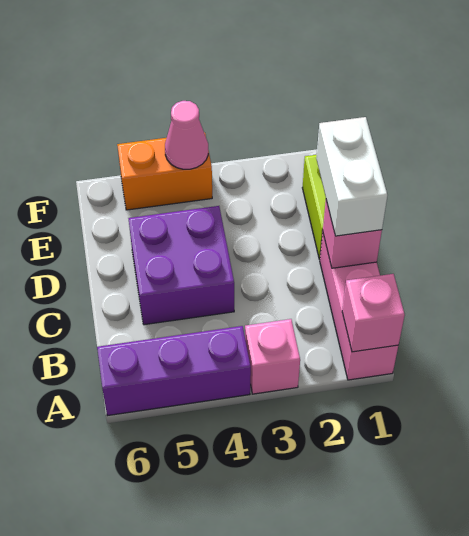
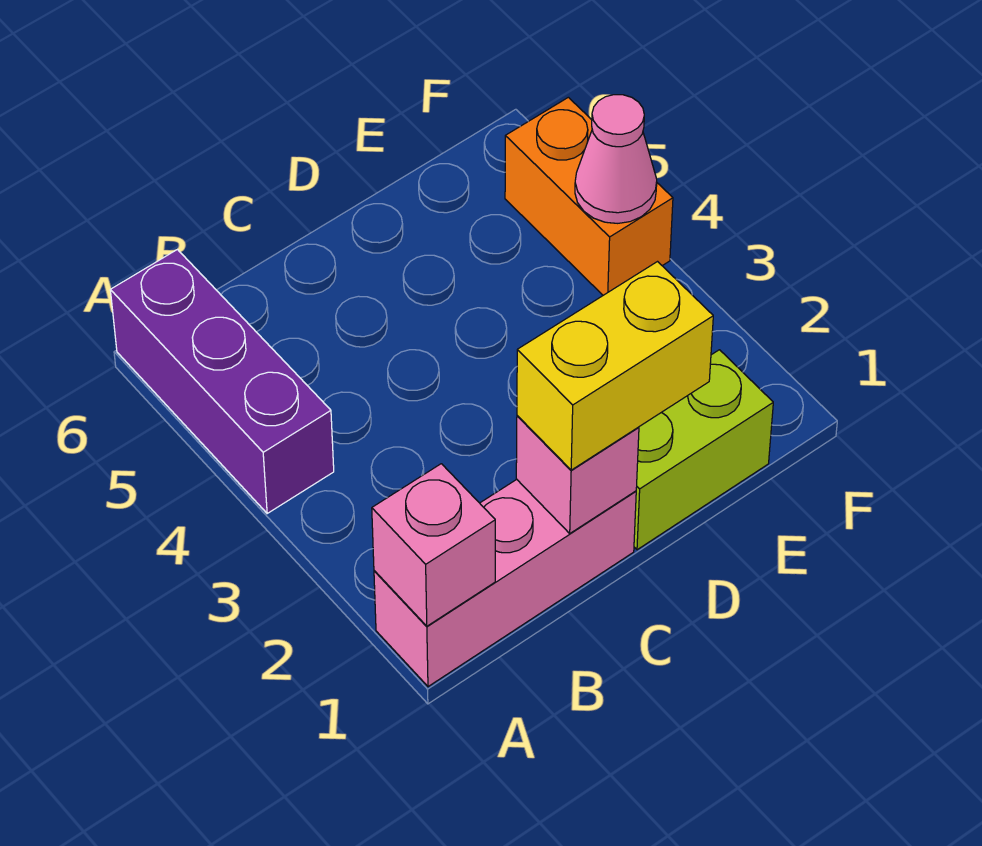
pink brick A3 level 1 -> none
white brick C1:D1 level 3 -> yellow brick C1:D1 level 3
purple brick C4:D5 level 1 -> none

